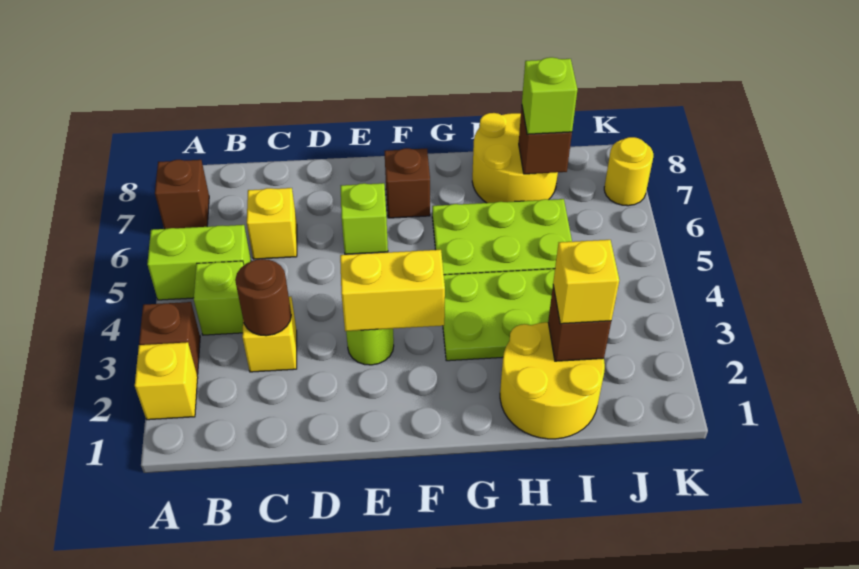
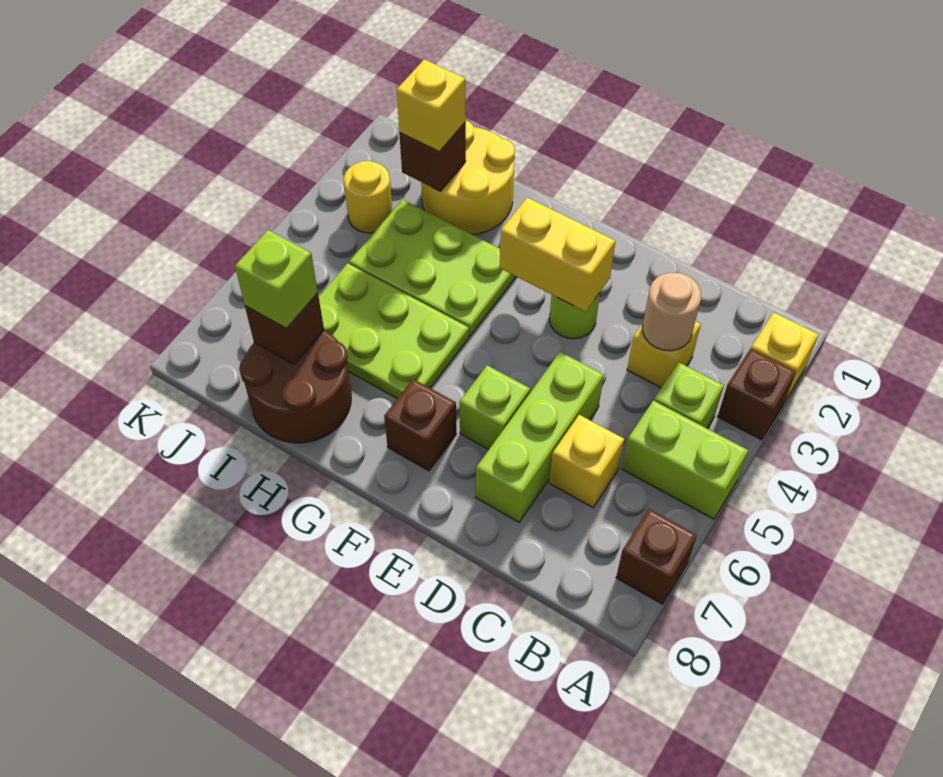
brown round brick C3 level 2 -> tan round brick C3 level 2
none -> lime brick D5:D7 level 1
yellow round brick H7:I8 level 1 -> brown round brick H7:I8 level 1
yellow round brick K7 level 1 -> yellow round brick J3 level 1

